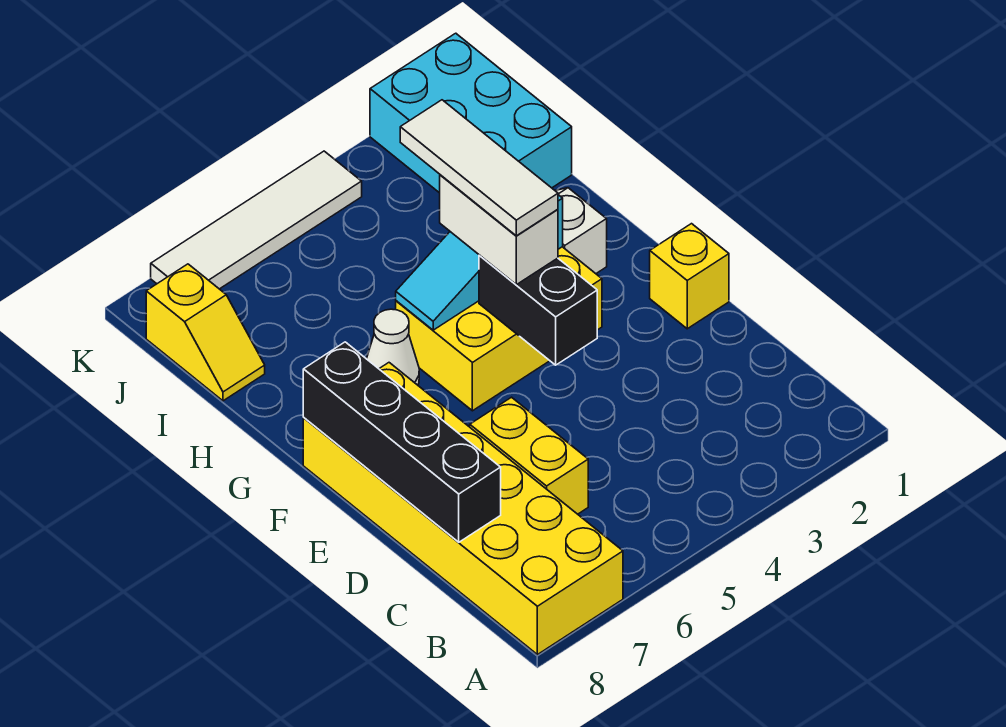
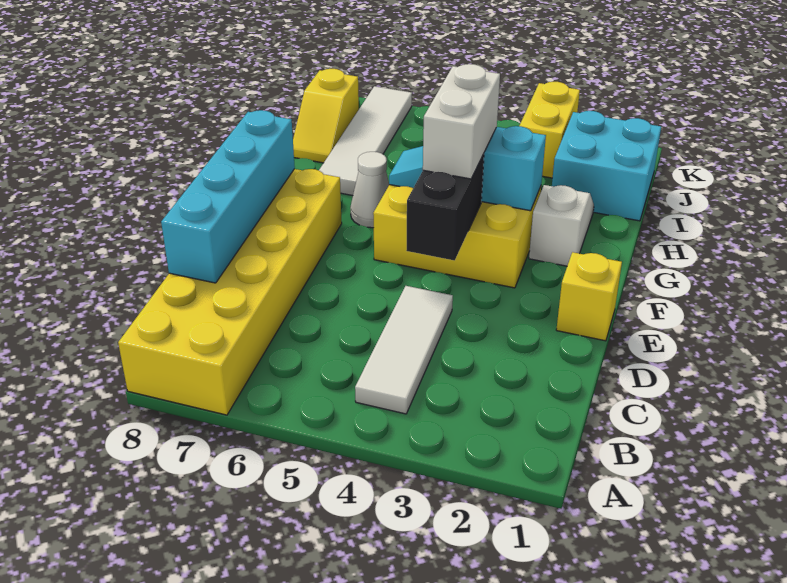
yellow brick C6:D6 level 1 -> yellow brick J3:K3 level 1
black brick C8:F8 level 2 -> cyan brick C8:F8 level 2
white tile F4:H4 level 4 -> white tile B4:D4 level 1
cyan brick I1:K2 level 1 -> cyan brick I1:J2 level 1
white tile K4:K7 level 1 -> white tile H7:K7 level 1

